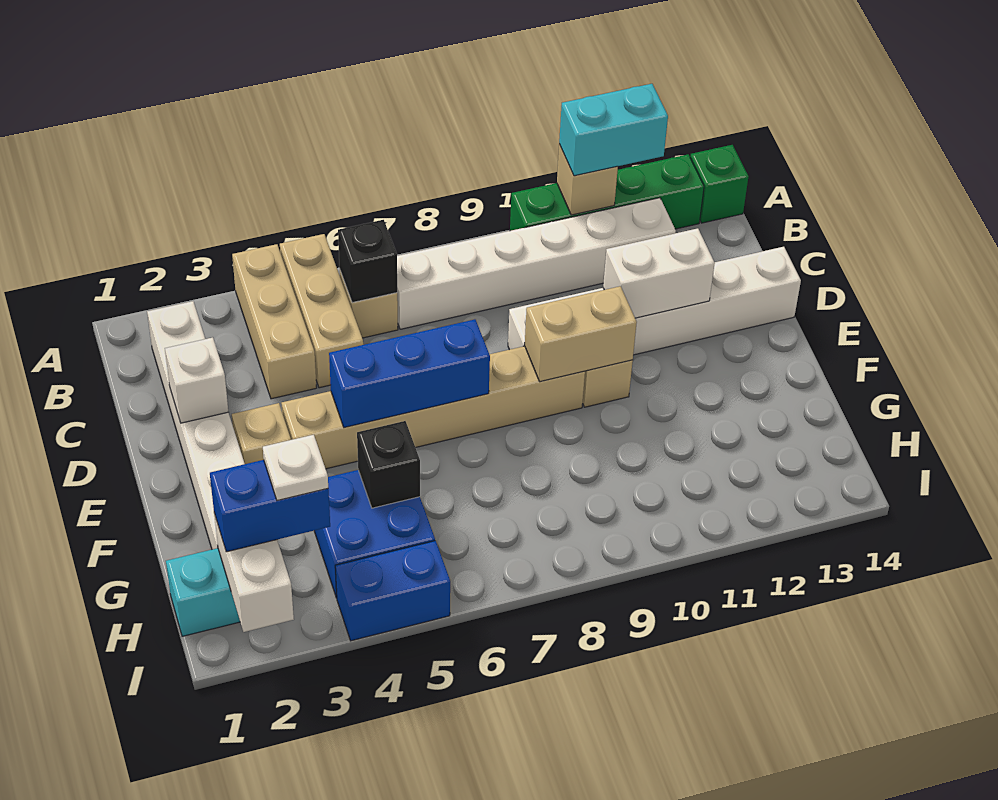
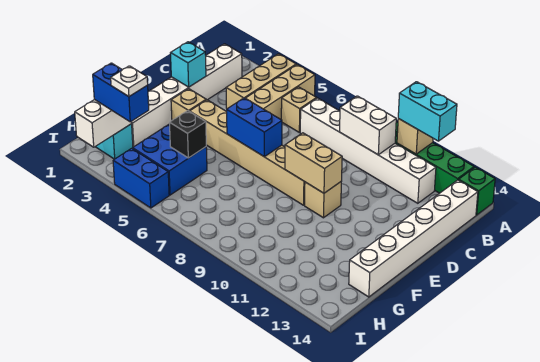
black brick B6 level 2 -> none
white brick D2 level 2 -> cyan brick D2 level 2
white brick D9:D14 level 1 -> white brick B14:G14 level 1
white brick D11:D12 level 2 -> white brick B9:B10 level 2
blue brick E5:E7 level 2 -> blue brick E6:E7 level 2

